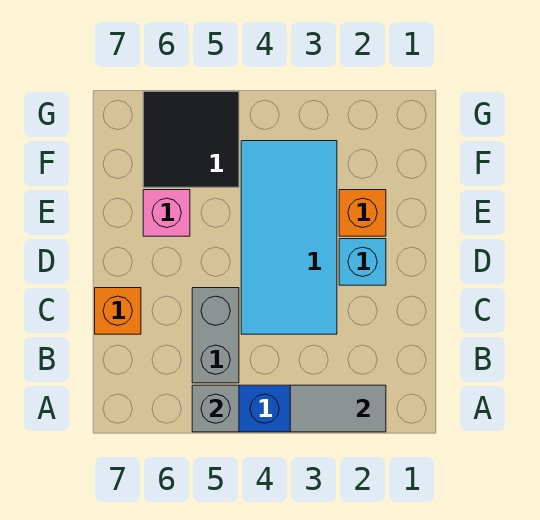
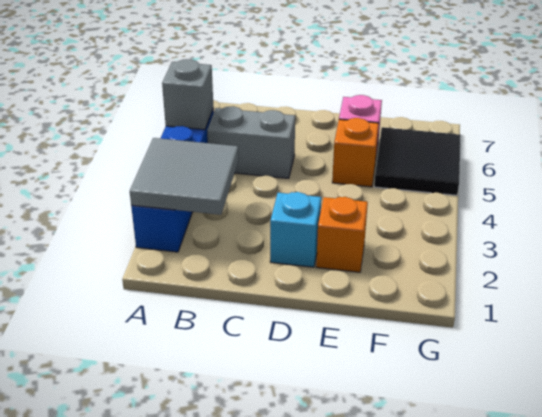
grey tile A2:A3 level 2 -> grey tile A2:B3 level 2
cyan tile C3:F4 level 1 -> none
orange brick C7 level 1 -> orange brick E5 level 1

